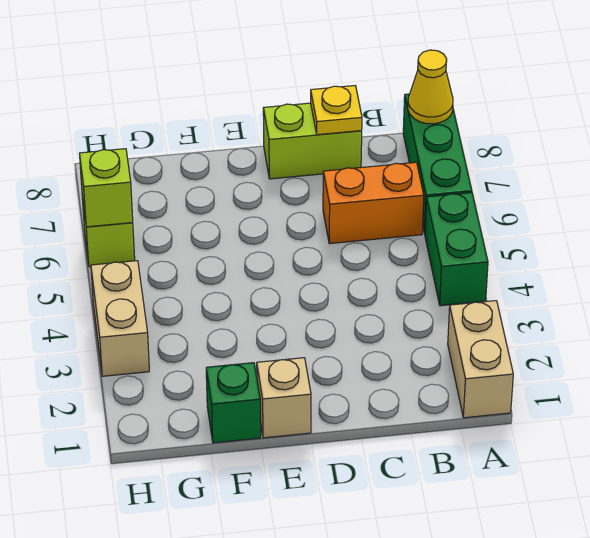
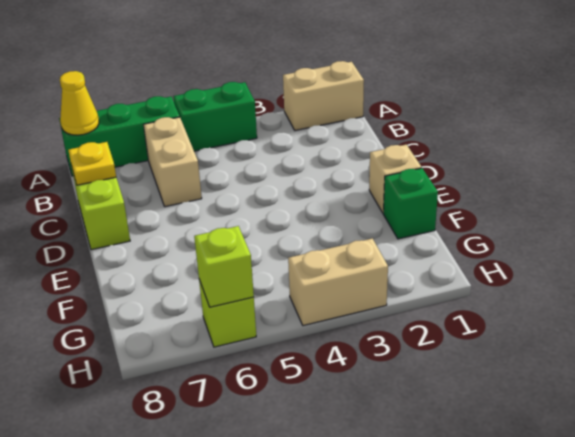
orange brick B6:C6 level 1 -> tan brick B6:C6 level 1

